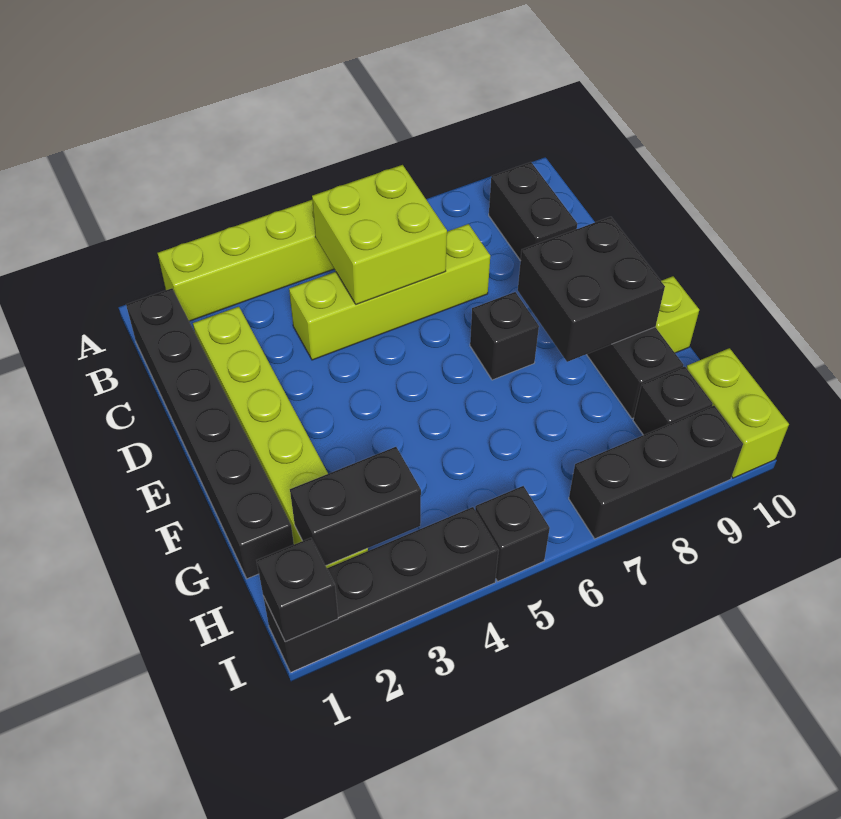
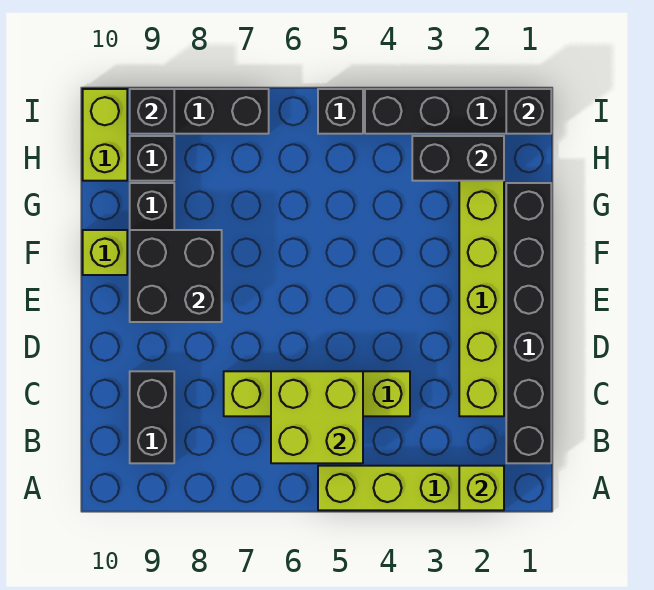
none -> lime brick A2 level 2
black brick E7 level 1 -> black brick I9 level 2

